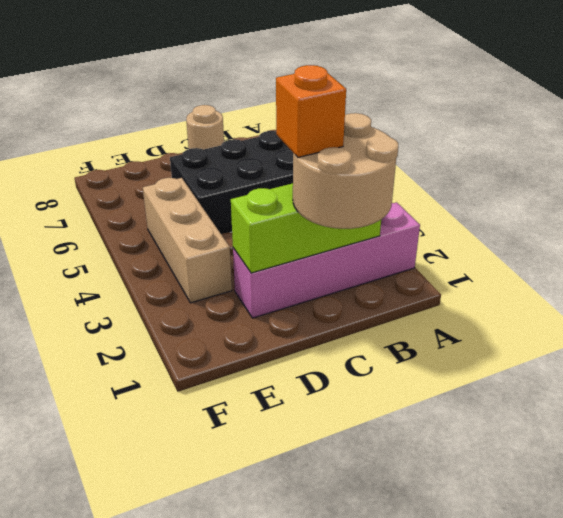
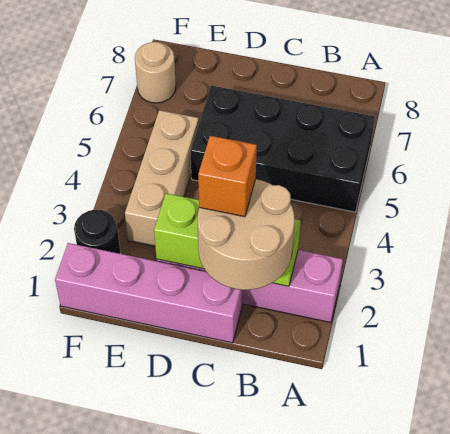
none -> pink brick C1:F1 level 1
tan round brick C8 level 1 -> tan round brick F7 level 1
none -> black round brick F2 level 1

